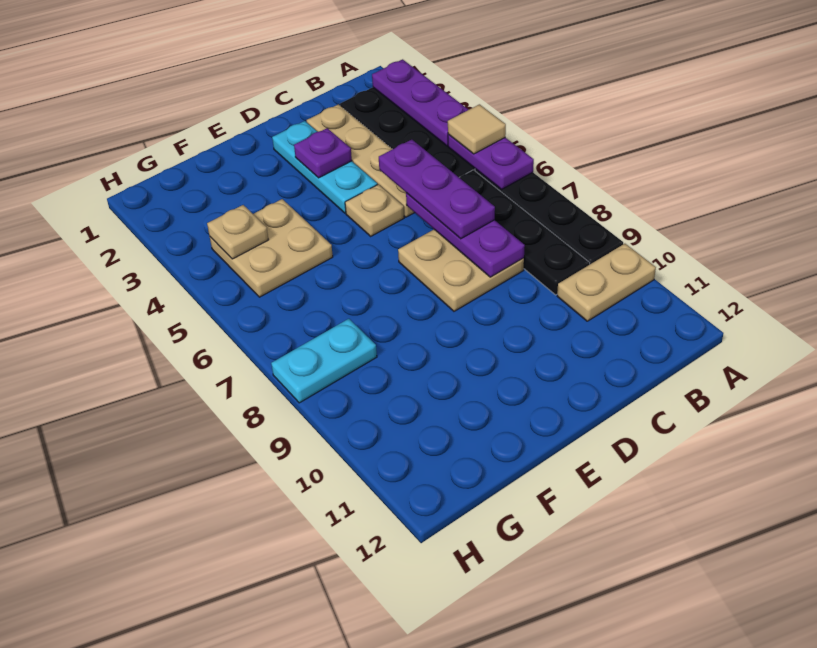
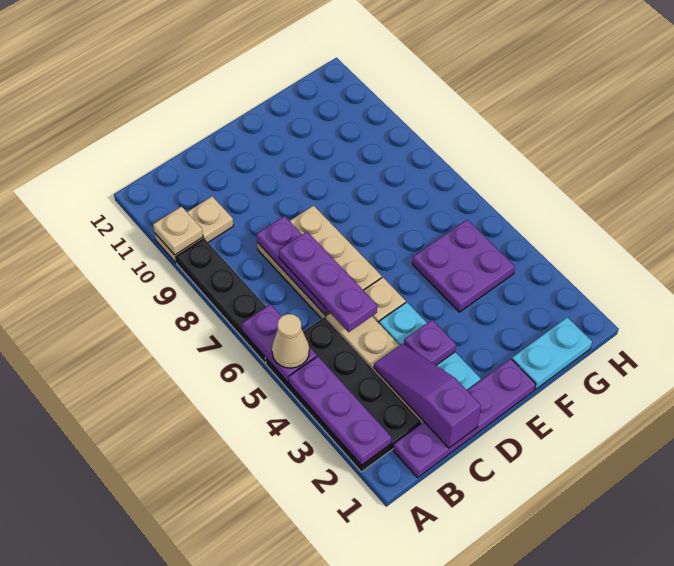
tan tile A5 level 3 -> tan cone A5 level 3
none -> purple plate B1:E1 level 1
black plate B6:B9 level 1 -> none
none -> purple slope C1:C3 level 2 top 1
tan plate C7:D8 level 1 -> tan plate C6:D8 level 1
tan plate F4:G5 level 1 -> purple plate F4:G5 level 1
tan plate G4 level 2 -> tan plate A10 level 2
cyan plate G8:H8 level 1 -> cyan plate F1:G1 level 1

